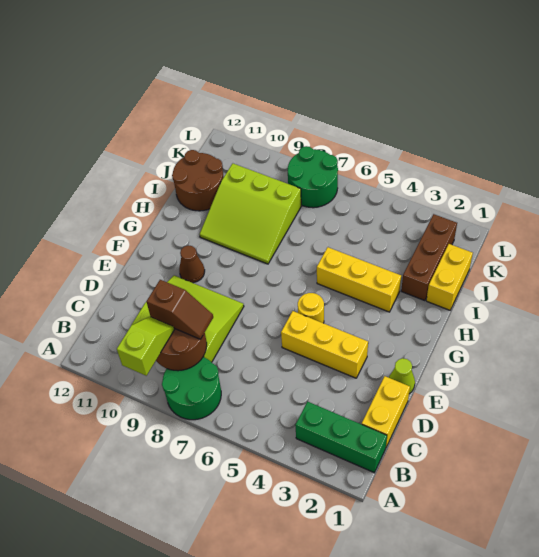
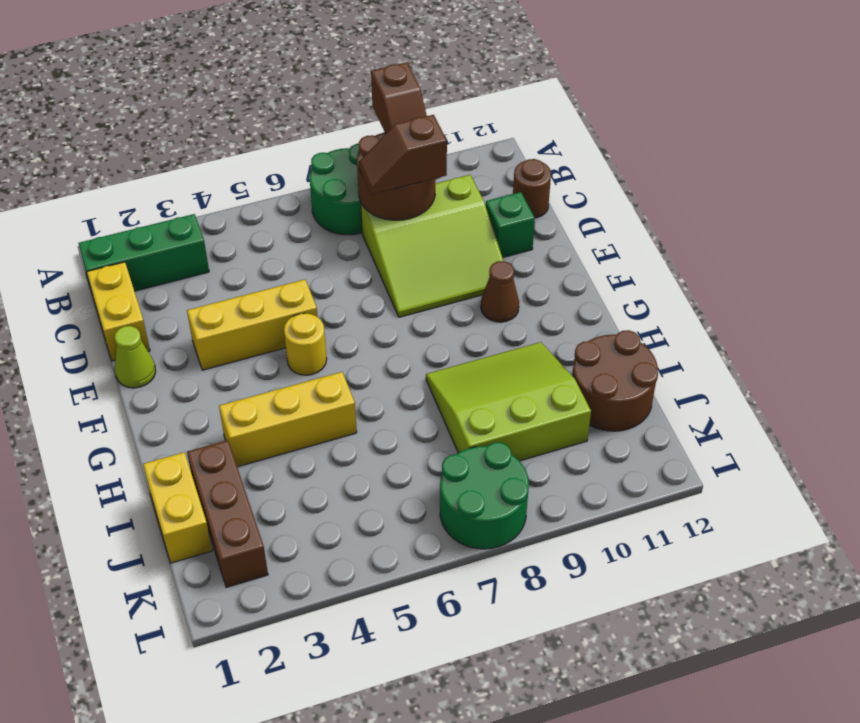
lime slope A9:B9 level 3 top A -> brown slope A9:B9 level 3 top A
none -> brown round brick C12 level 1
none -> green brick D11 level 1

